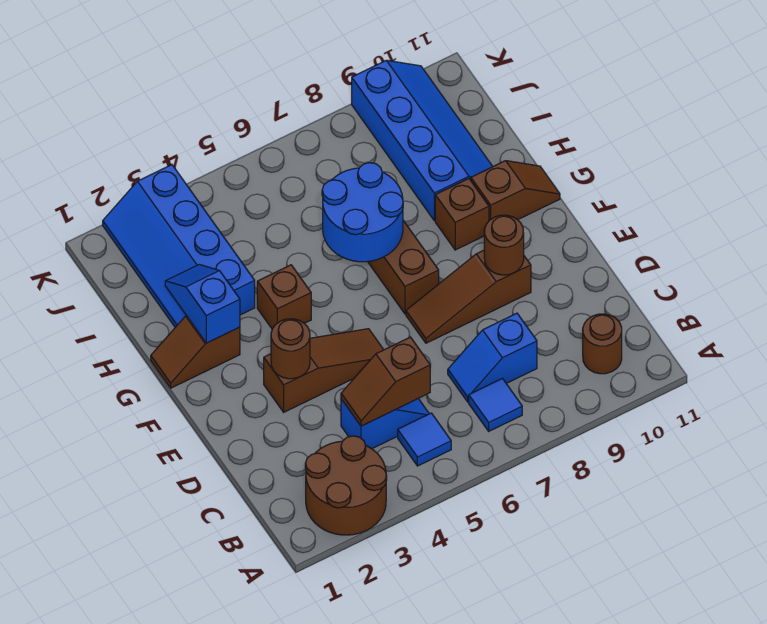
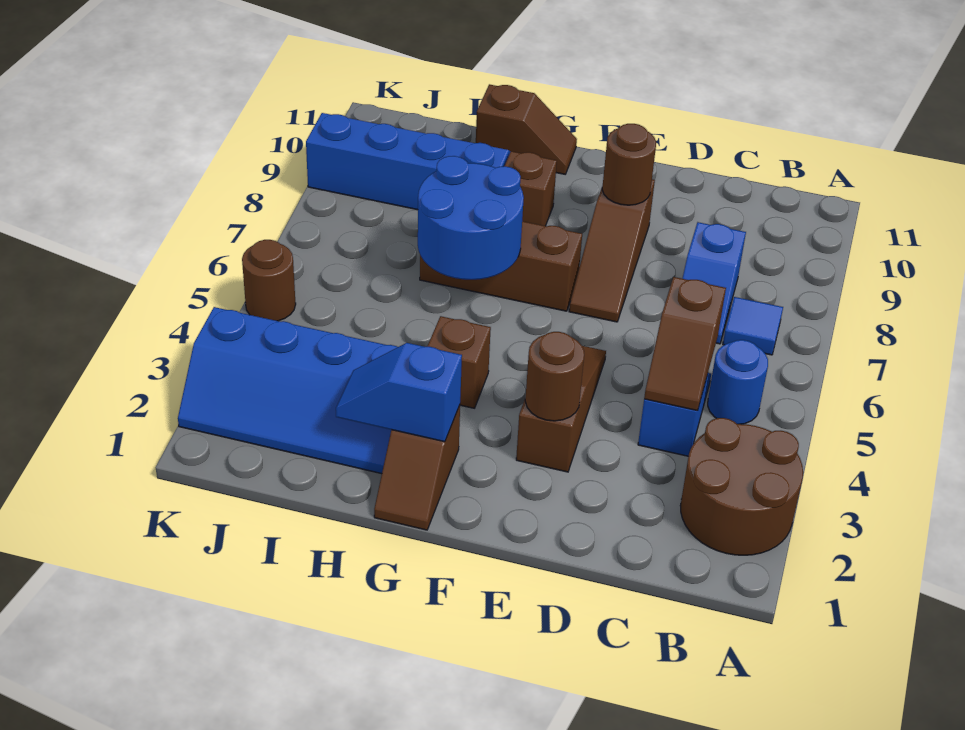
blue tile B5 level 1 -> blue round brick B5 level 1
brown round brick B10 level 1 -> brown round brick K5 level 1
brown slope G10:G11 level 1 top 10 -> brown slope G11:H11 level 1 top H

